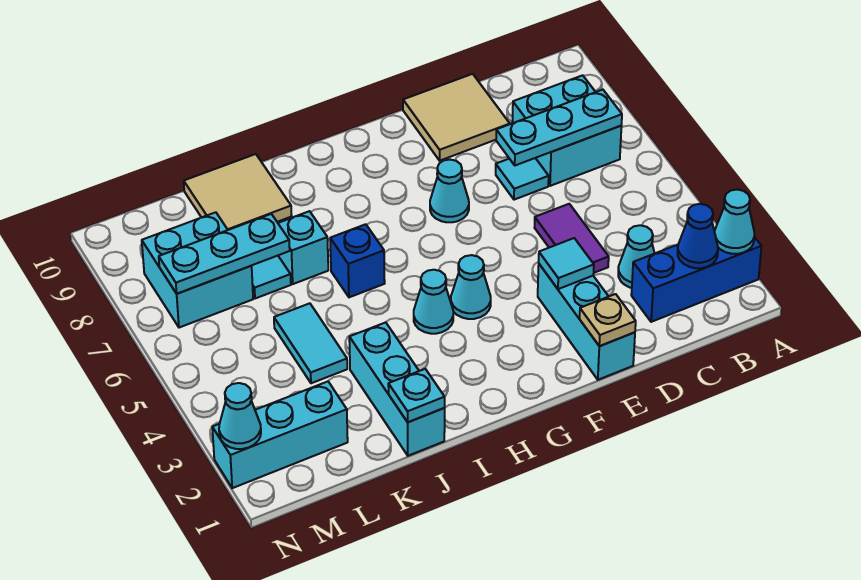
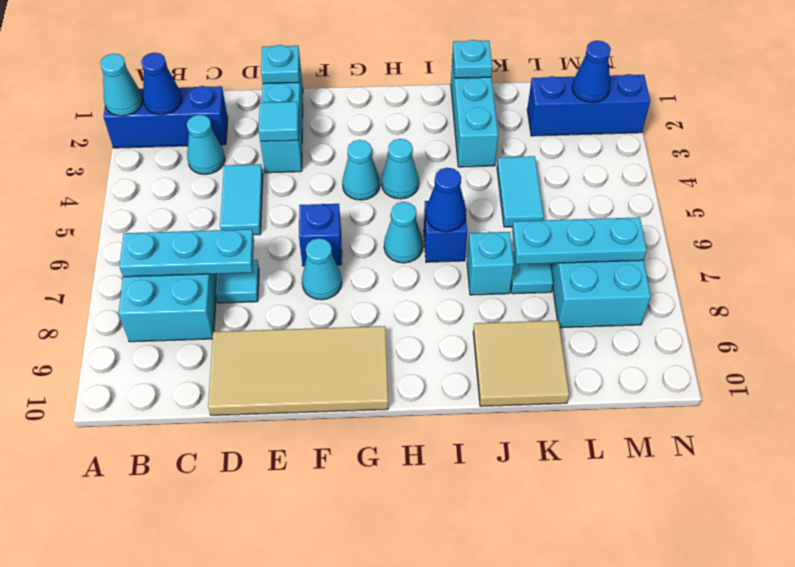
purple tile D4:D5 level 1 -> cyan tile D4:D5 level 1
tan tile D9:E10 level 1 -> tan tile D9:G10 level 1
tan plate E1 level 2 -> cyan plate E1 level 2
none -> blue brick F6 level 1
none -> blue cone I6 level 2
cyan brick L2:N2 level 1 -> blue brick L2:N2 level 1
none -> blue cone M2 level 2
cyan cone N2 level 2 -> cyan cone H6 level 1

